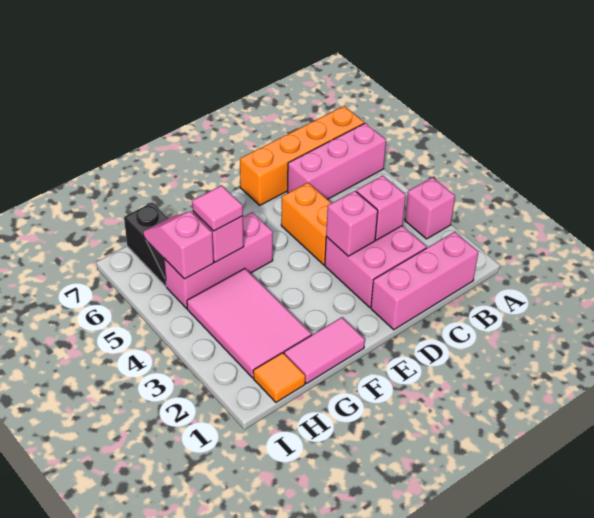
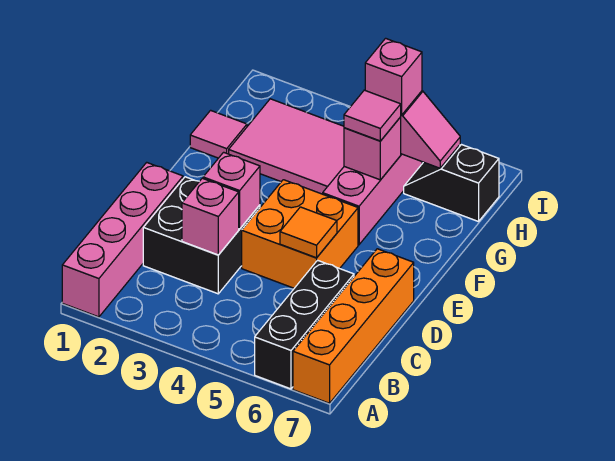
pink brick A3 level 1 -> pink brick H5 level 3
pink brick A6:C6 level 1 -> black brick A6:C6 level 1
pink brick B1:D1 level 1 -> pink brick A1:D1 level 1
pink brick C2:D3 level 1 -> black brick C2:D3 level 1
orange brick D4:D5 level 1 -> orange brick D4:E5 level 1
pink tile F1:G1 level 1 -> pink tile G1 level 1
orange tile H1 level 1 -> orange tile D5 level 2

